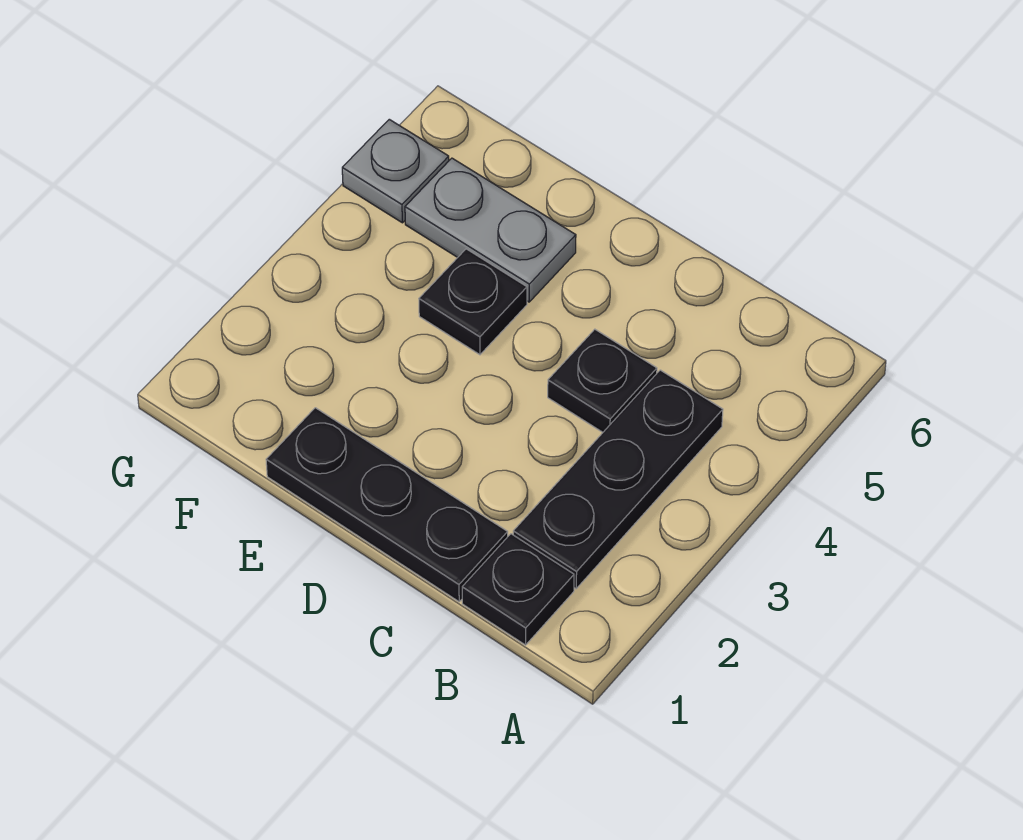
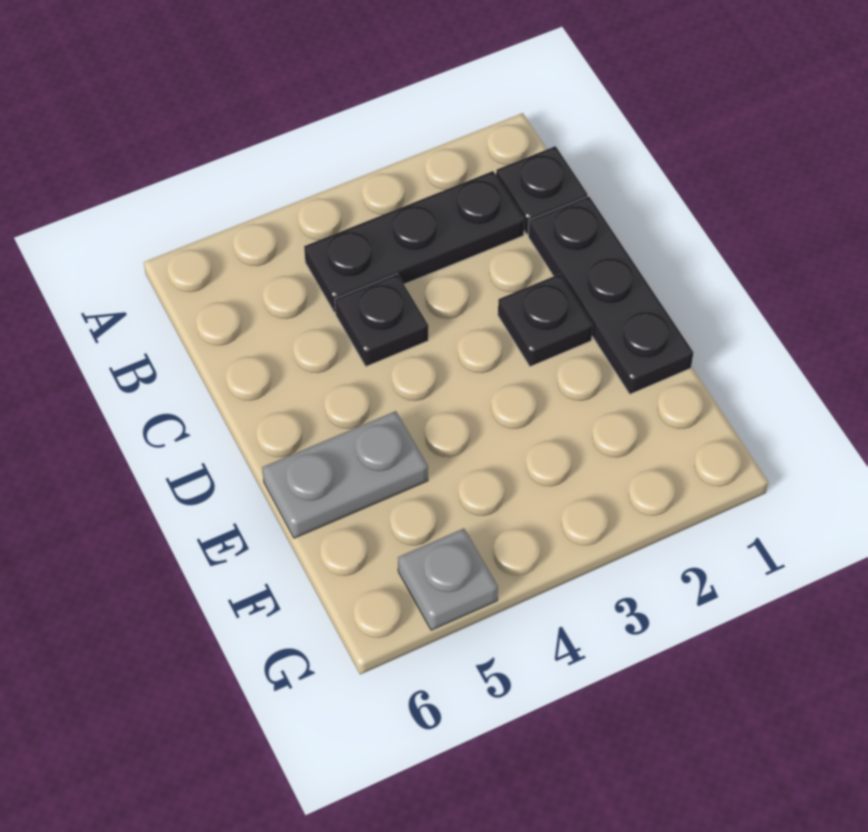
black plate E4 level 1 -> black plate D2 level 1
grey plate E5:F5 level 1 -> grey plate E5:E6 level 1

